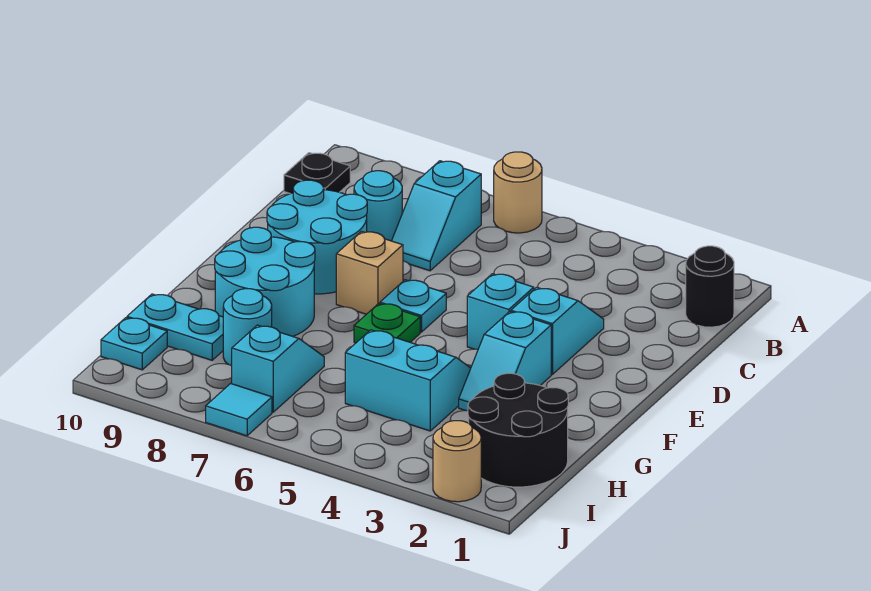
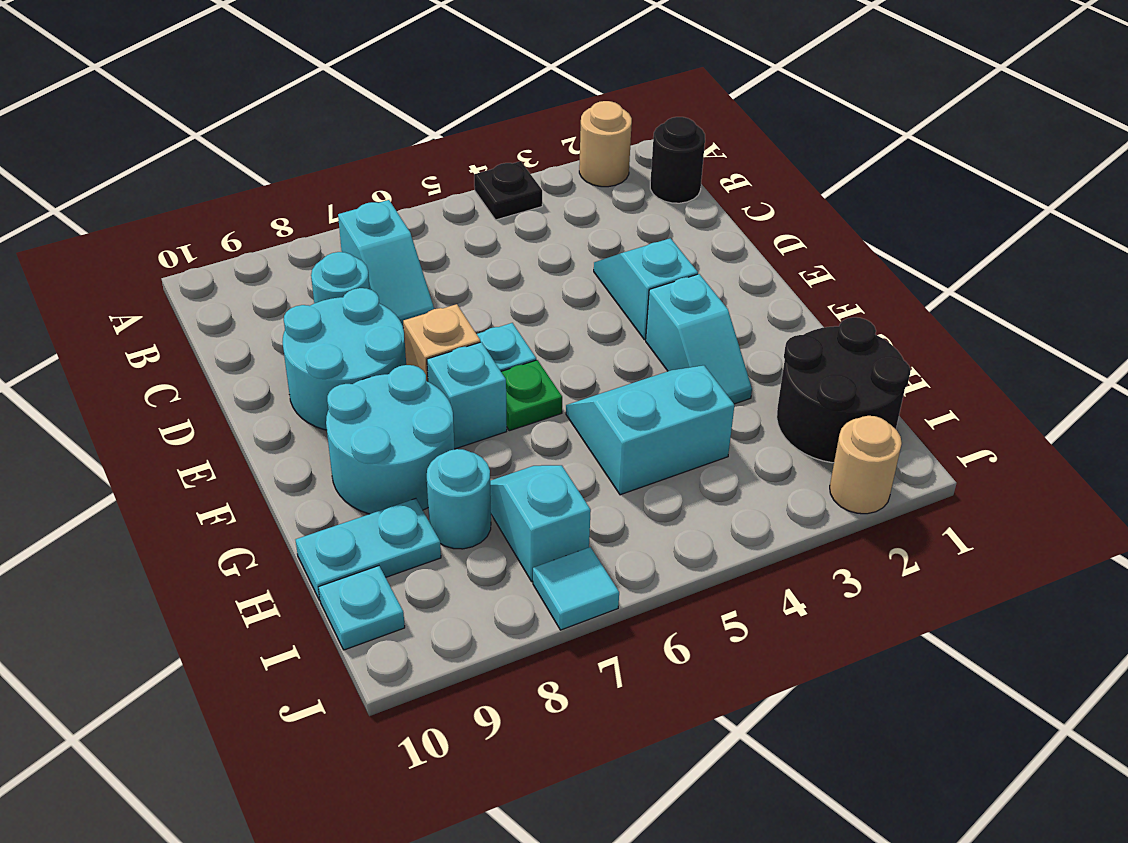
tan round brick A6 level 1 -> tan round brick A2 level 1
black plate B10 level 1 -> black plate A4 level 1
cyan brick E4 level 1 -> cyan brick F7 level 1

